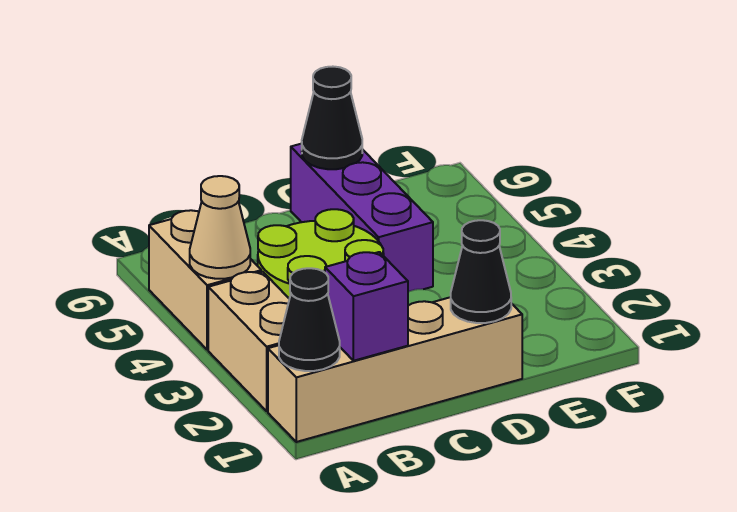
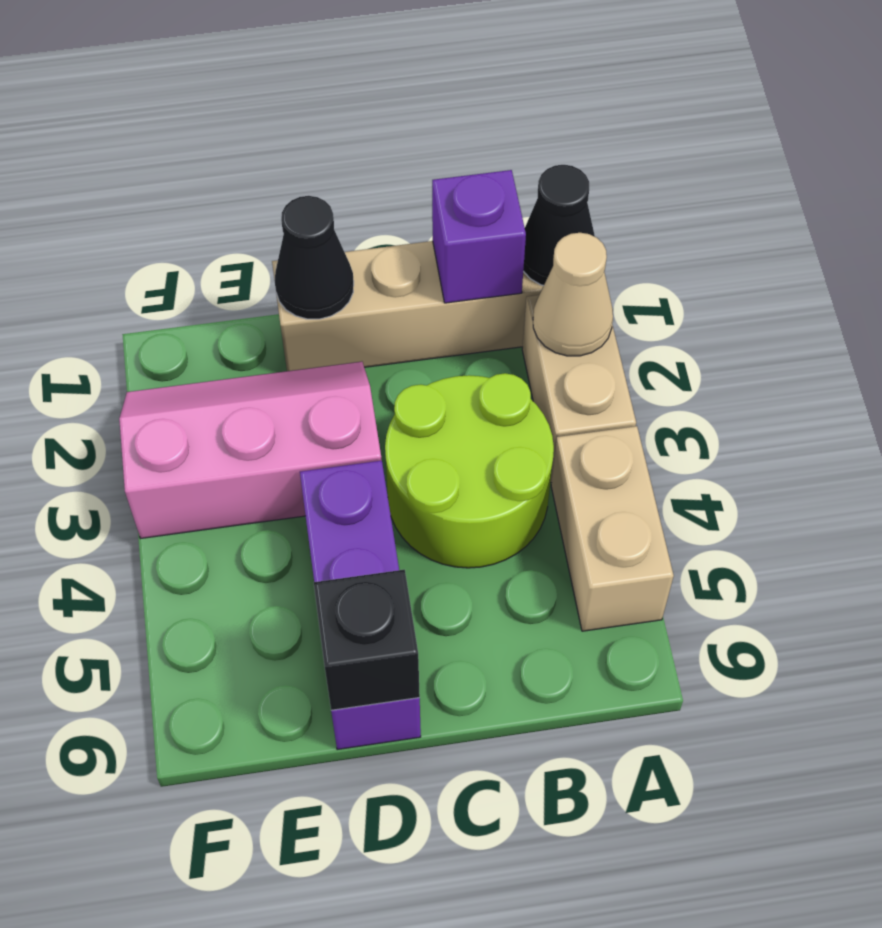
tan cone A4 level 2 -> tan cone A2 level 2
none -> pink slope D2:F3 level 1 top 3
black cone D6 level 2 -> black brick D6 level 2

